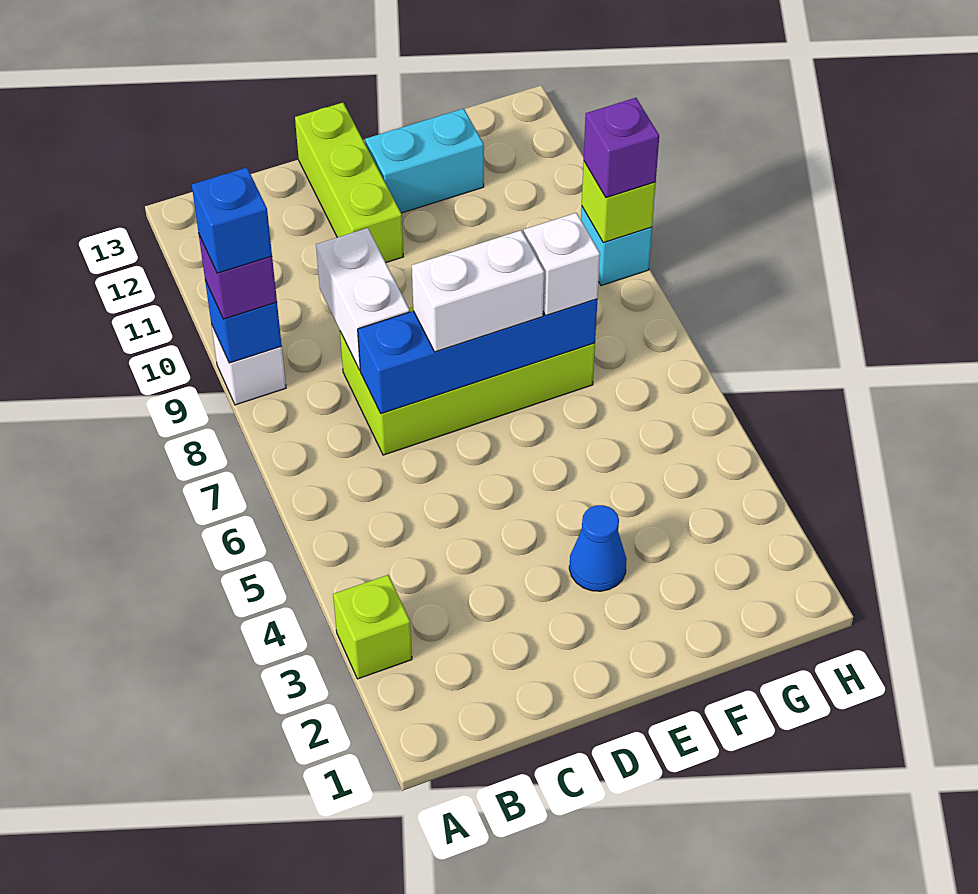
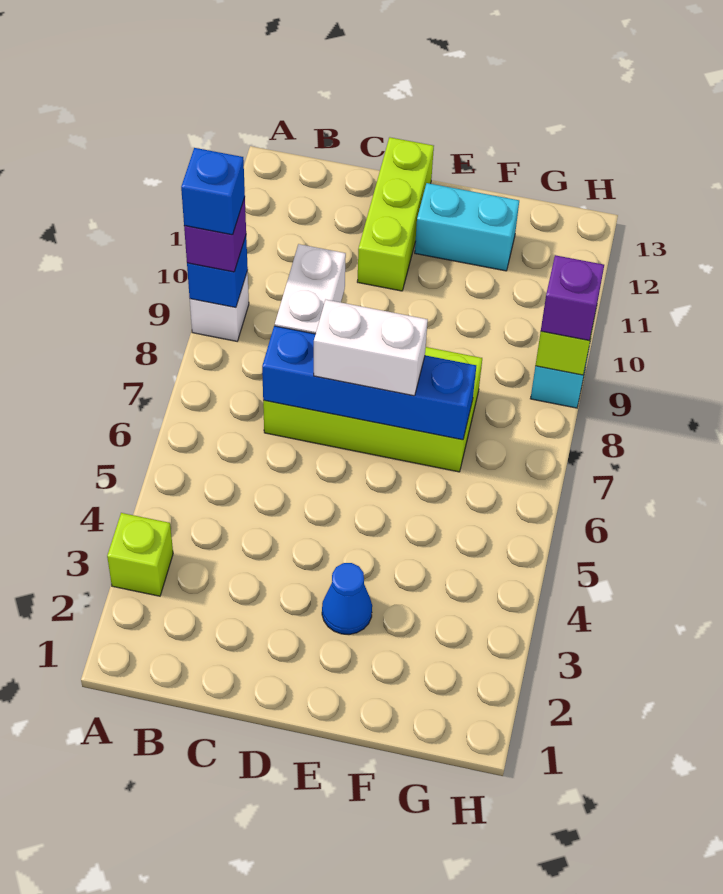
white brick F7 level 3 -> none

